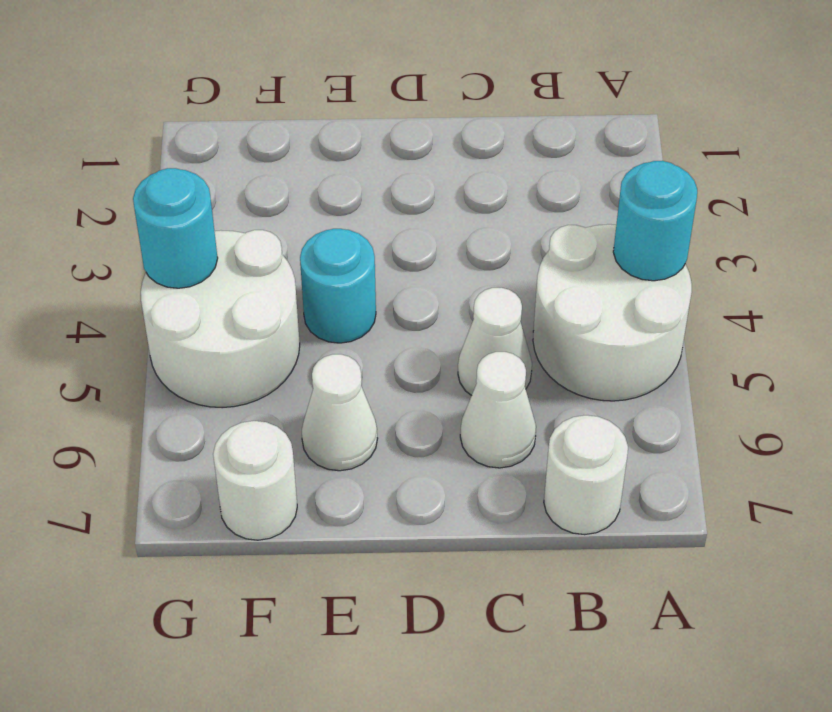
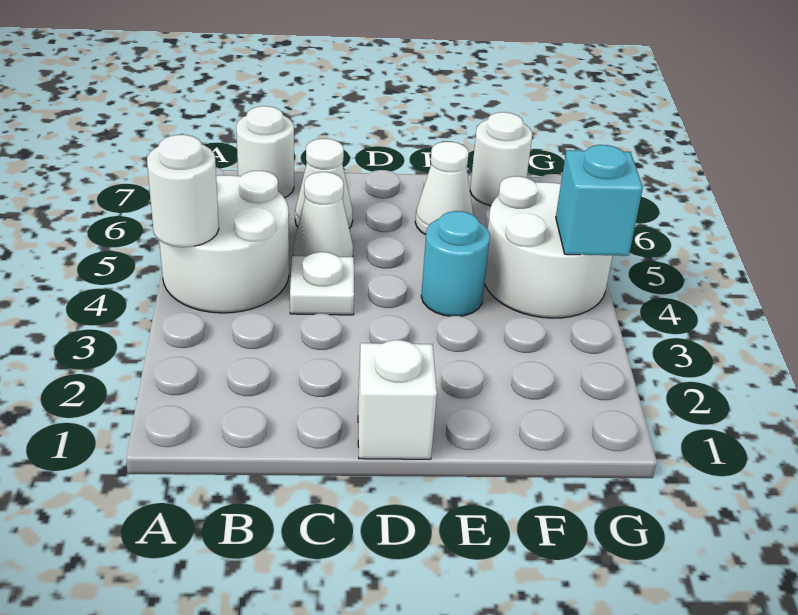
cyan round brick A4 level 2 -> white round brick A4 level 2
none -> white plate C4 level 1
none -> white brick D1 level 1
cyan round brick G4 level 2 -> cyan brick G4 level 2

